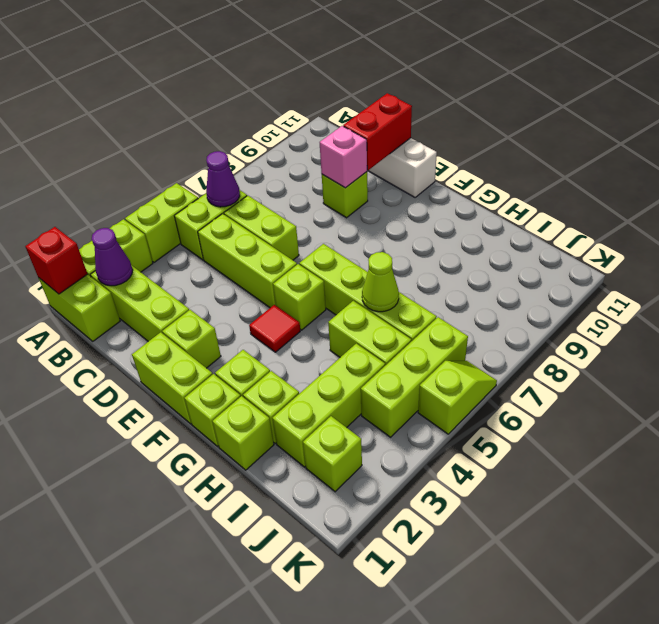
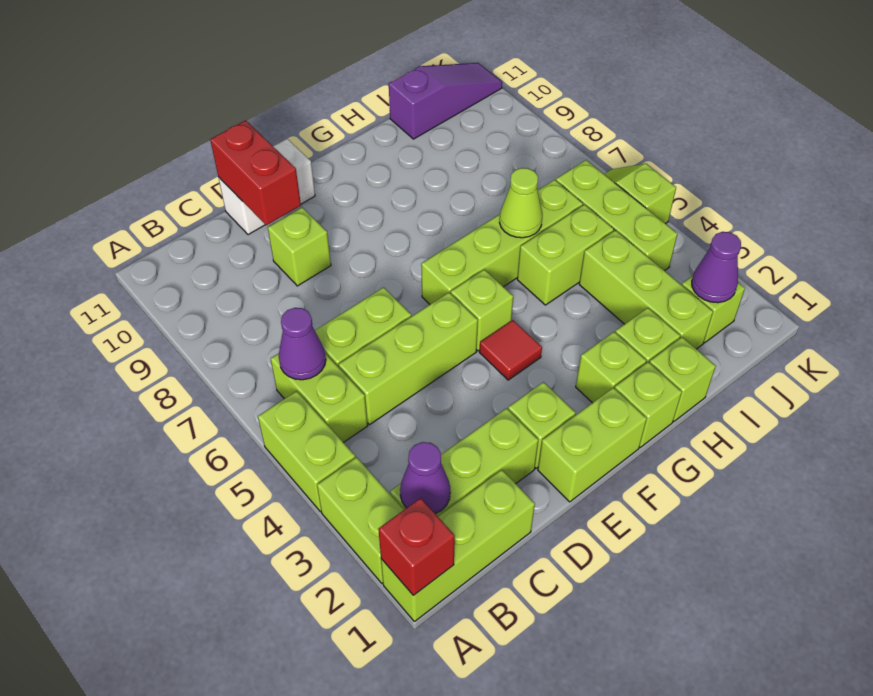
lime brick A1:B1 level 1 -> lime brick A1:C1 level 1
pink brick D9 level 2 -> none
none -> purple slope I11:K11 level 1 top I
none -> purple cone J2 level 2

